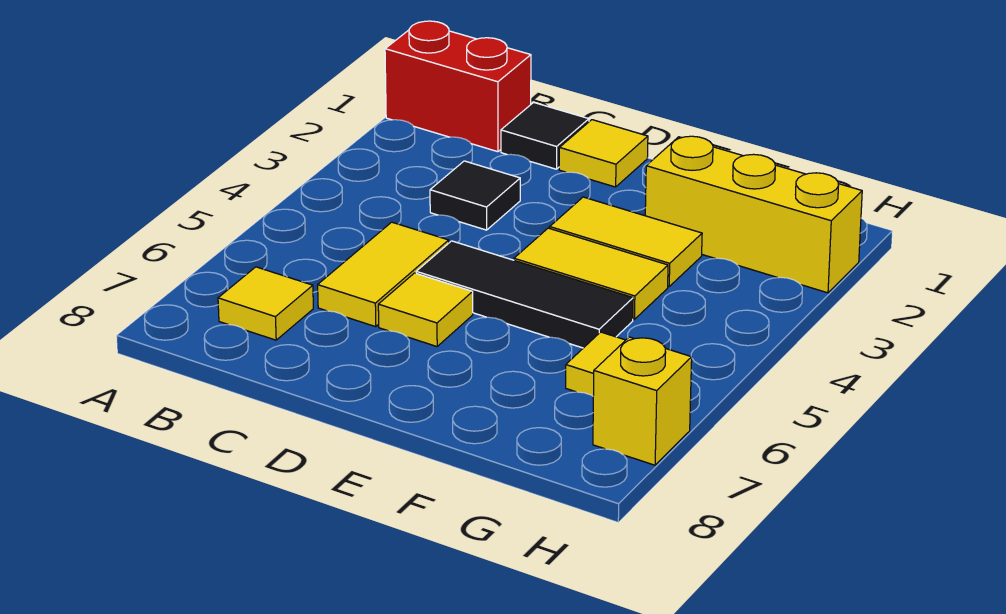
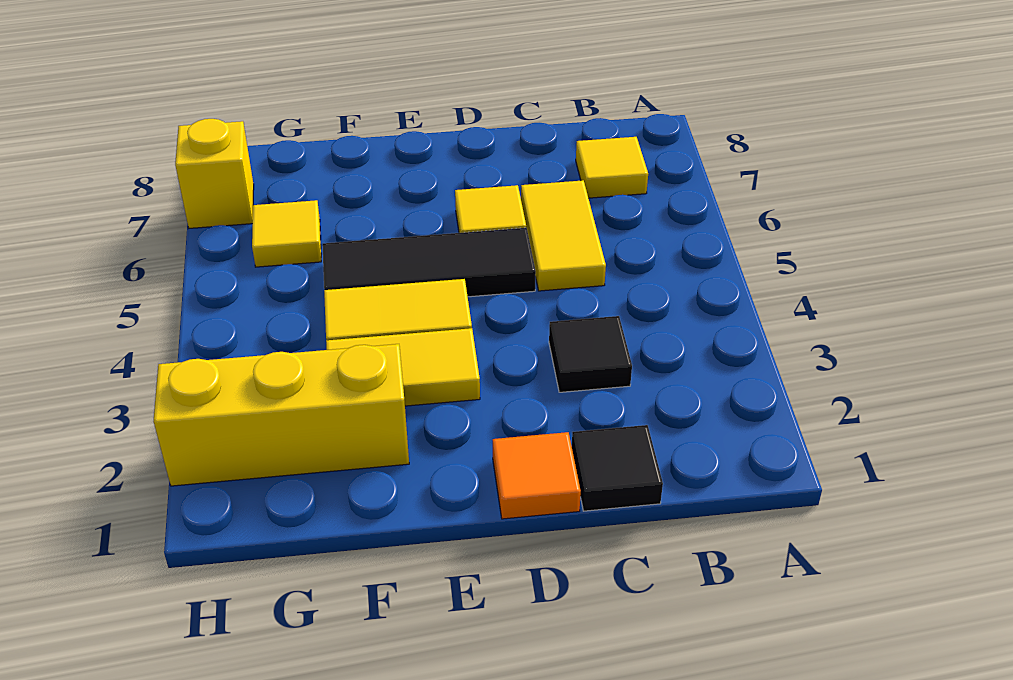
red brick A1:B1 level 1 -> none
yellow tile D1 level 1 -> orange tile D1 level 1

